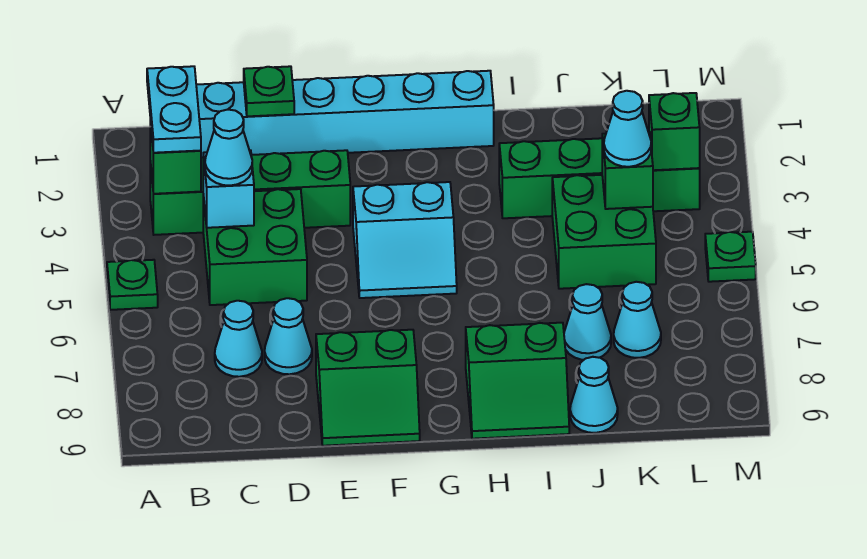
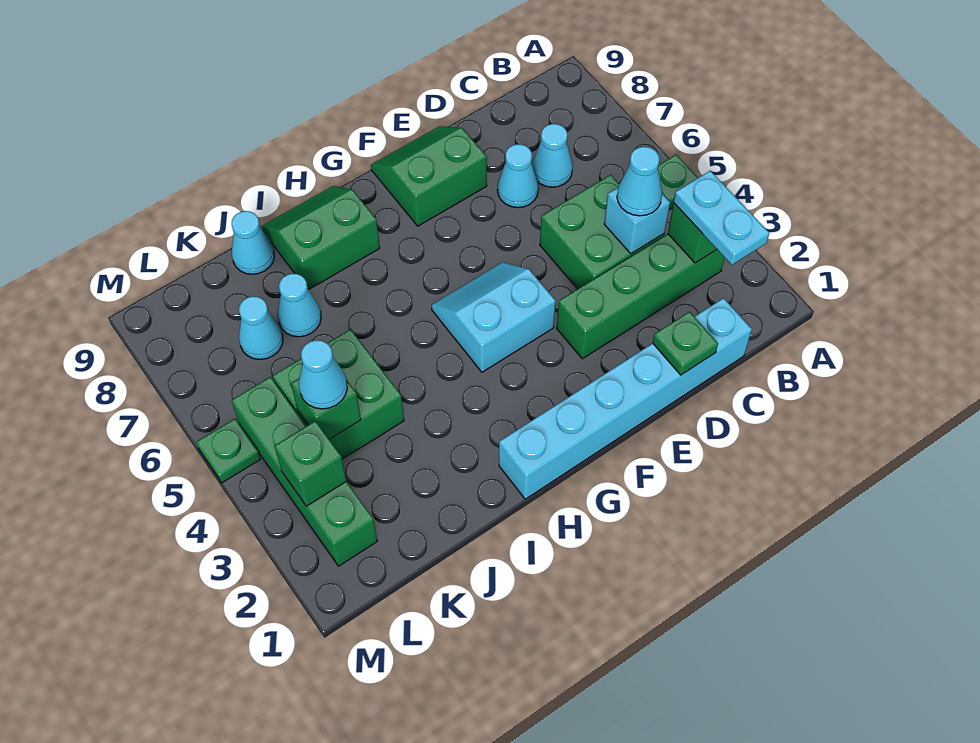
green brick I3:L3 level 1 -> green brick L2:L5 level 1

